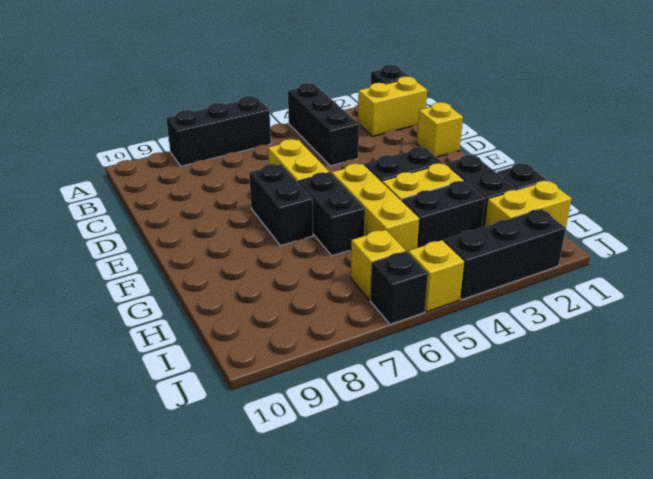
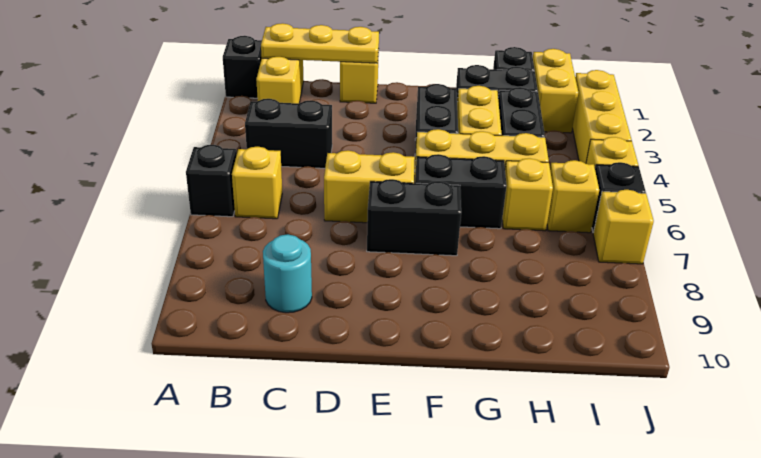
black brick A4:C4 level 1 -> black brick B4:C4 level 1
black brick A6:A8 level 1 -> black brick A6 level 1
none -> yellow plate B1:D1 level 2
none -> yellow brick B6 level 1
none -> cyan round brick C9 level 1
none -> yellow brick H6 level 1
black brick J2:J4 level 1 -> yellow brick J2:J4 level 1
none -> yellow brick J7 level 1

